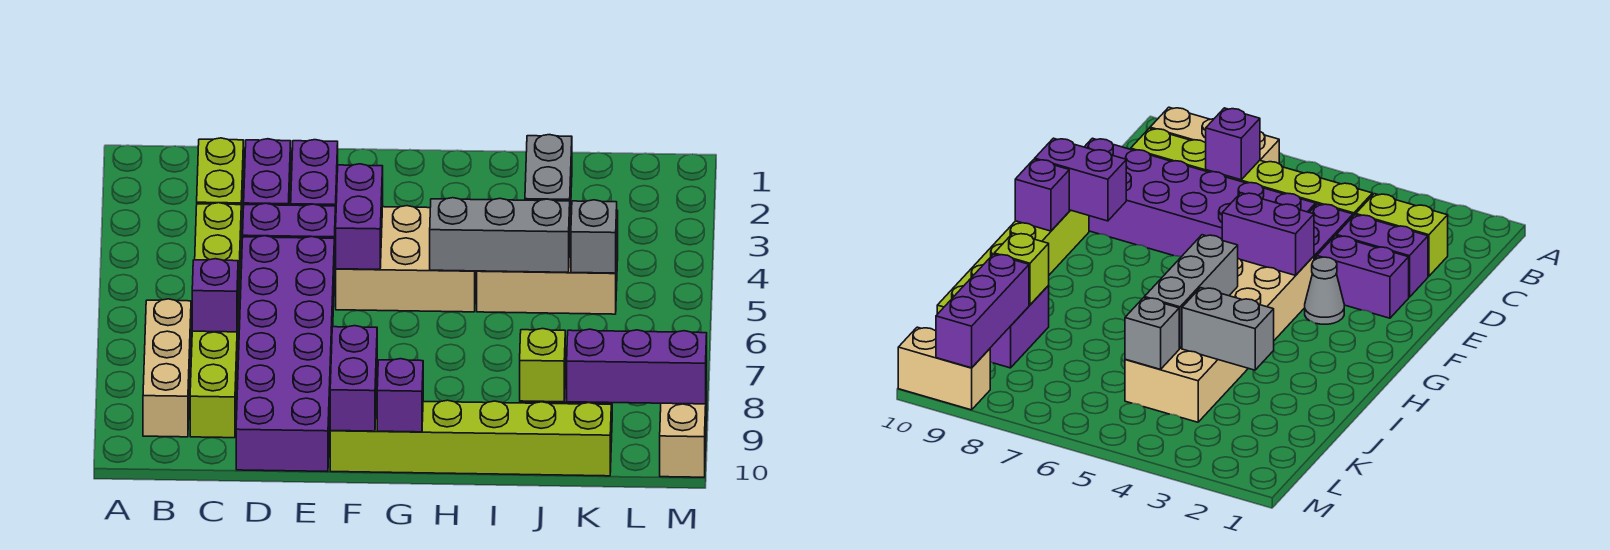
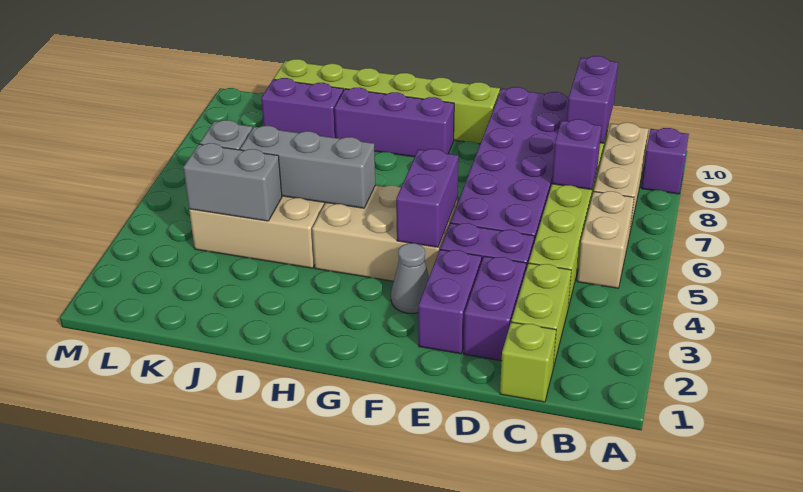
purple brick F9:F10 level 2 -> purple brick C9:C10 level 2
purple brick G10 level 2 -> purple brick A9 level 1
grey brick J3:J4 level 2 -> grey brick J4:K4 level 2
lime brick J9 level 2 -> lime brick C1 level 1
purple brick K9:M9 level 2 -> purple brick G9:I9 level 1
tan brick M9:M10 level 1 -> tan brick B5:B6 level 1

